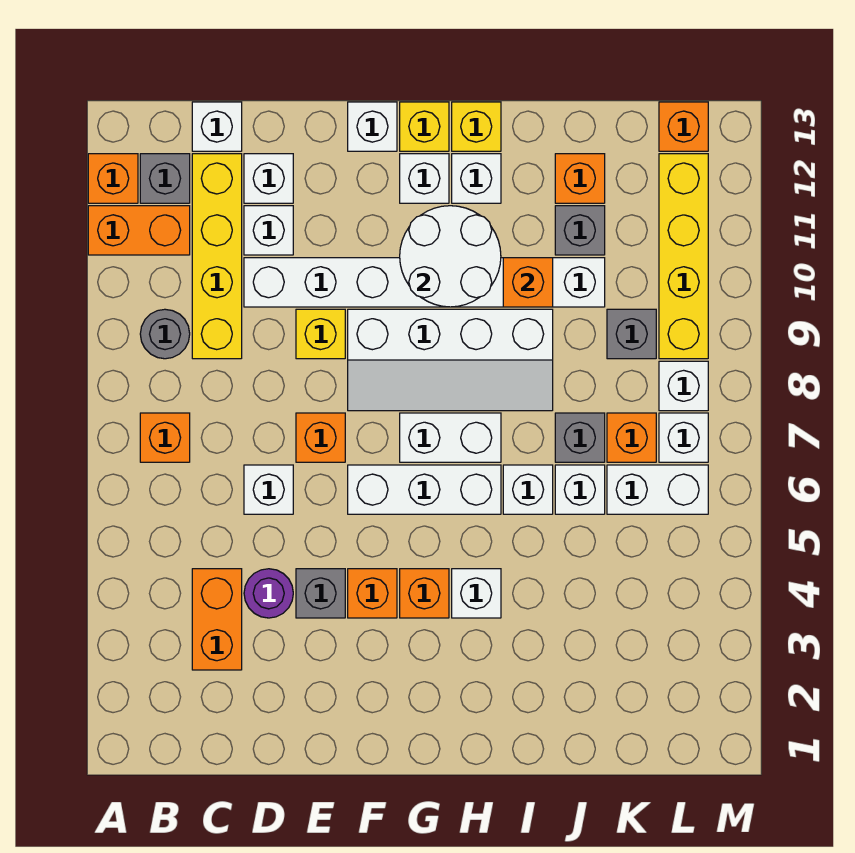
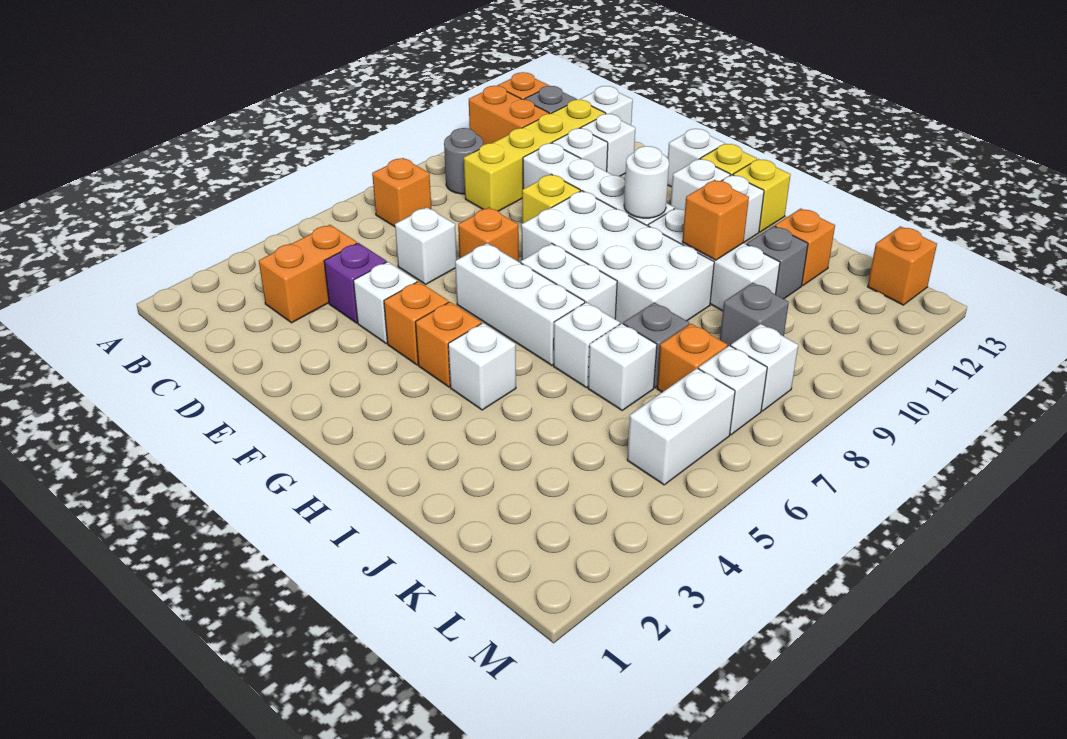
purple round brick D4 level 1 -> purple brick D4 level 1
grey brick E4 level 1 -> white brick E4 level 1
white slope F8:I9 level 1 top 9 -> white brick F8:I9 level 1
white round brick G10:H11 level 2 -> white round brick G10 level 2
white brick K6:L6 level 1 -> white brick L5:L6 level 1
yellow brick L9:L12 level 1 -> none

